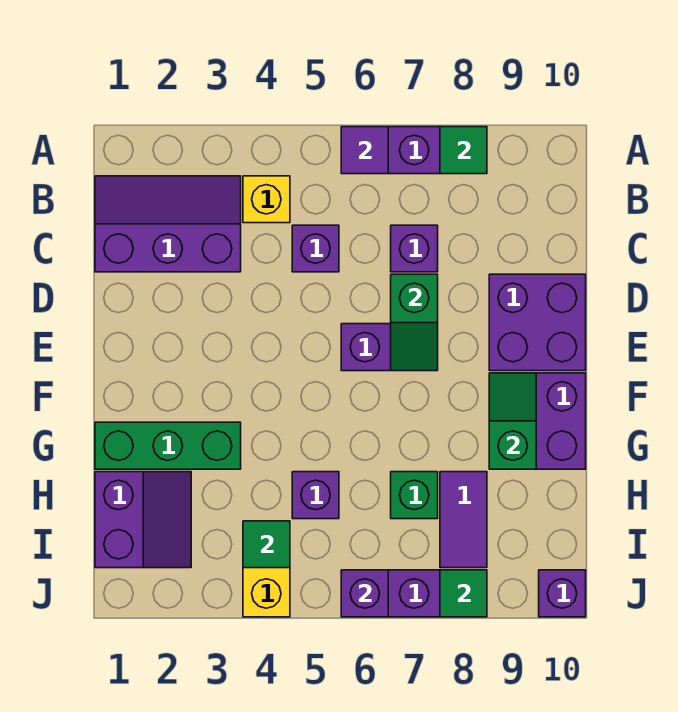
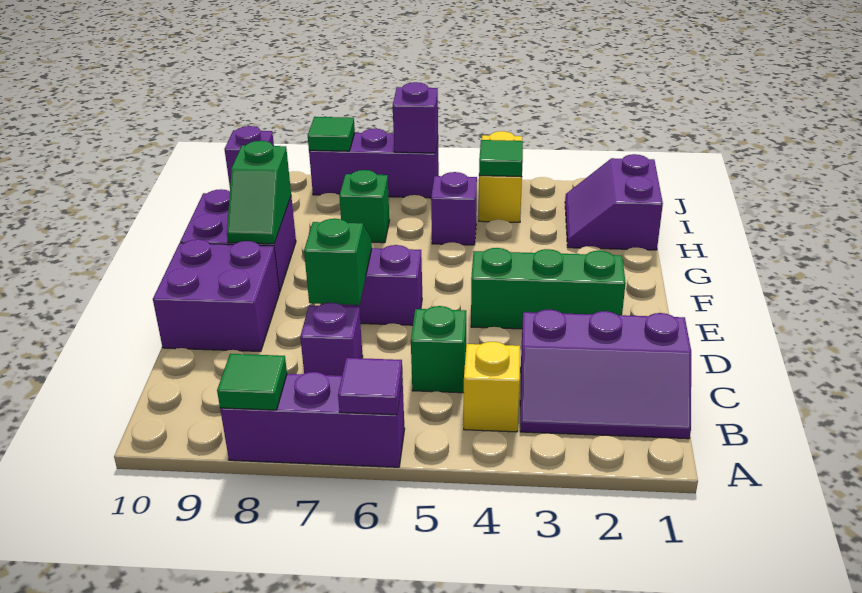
purple brick C5 level 1 -> green brick C5 level 1
green brick G1:G3 level 1 -> green brick E2:E4 level 1
purple tile H8:I8 level 1 -> none

